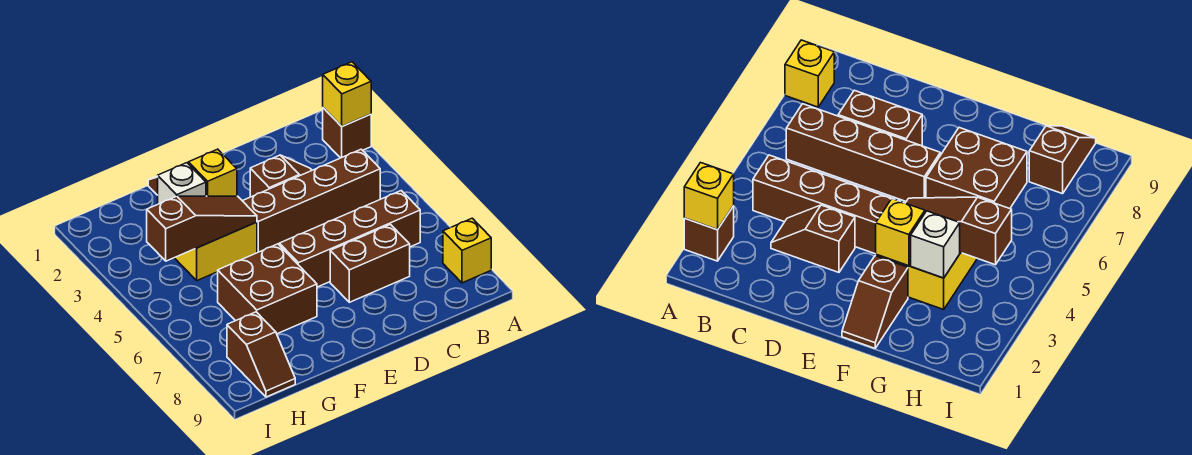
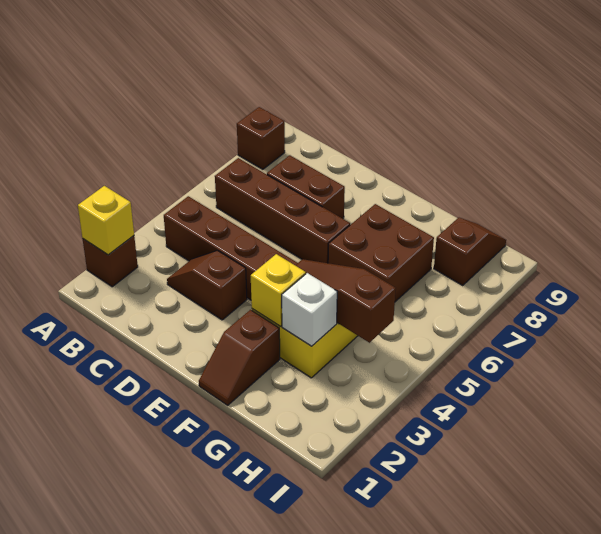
yellow brick A8 level 1 -> brown brick A8 level 1

